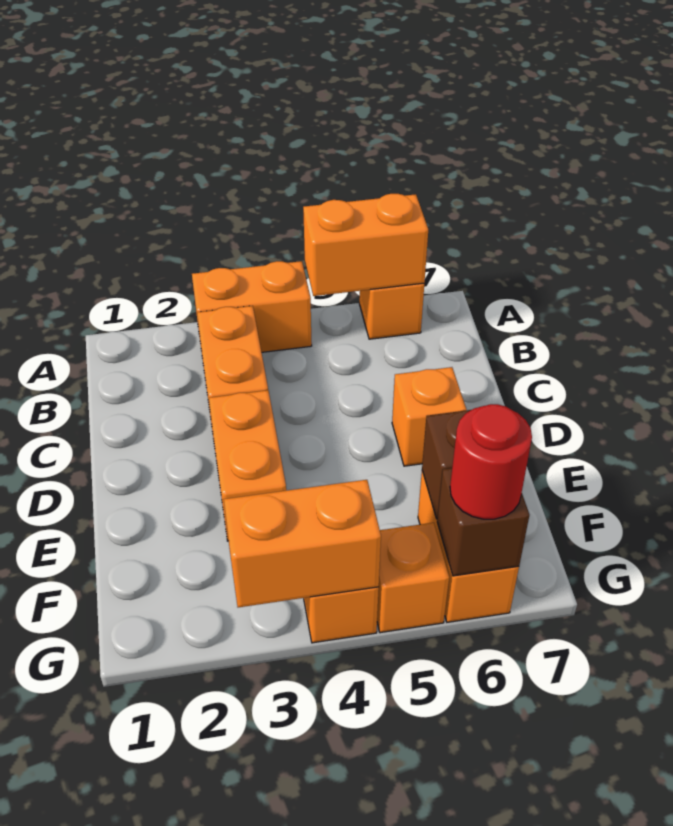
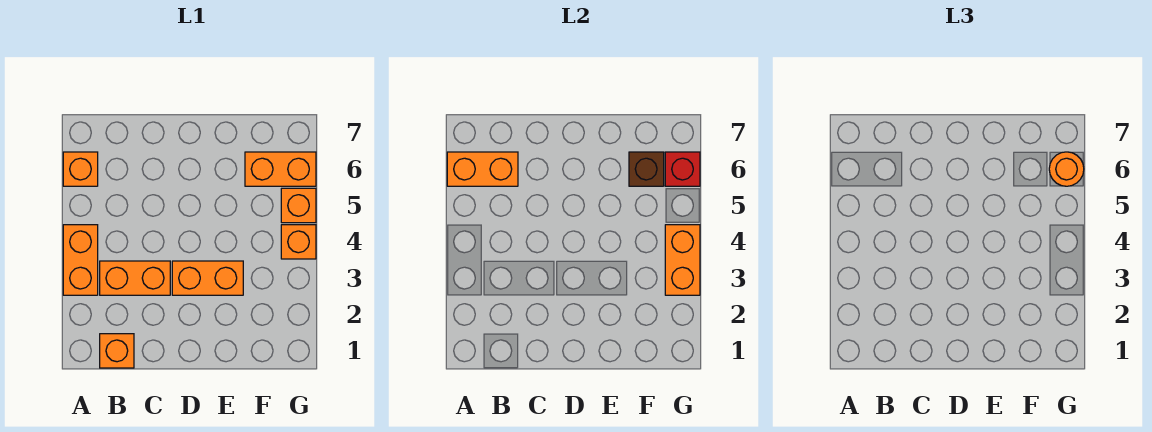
orange brick A5:A6 level 2 -> orange brick A6:B6 level 2
orange brick D6 level 1 -> orange brick B1 level 1
brown brick G6 level 2 -> red brick G6 level 2
red round brick G6 level 3 -> orange round brick G6 level 3

